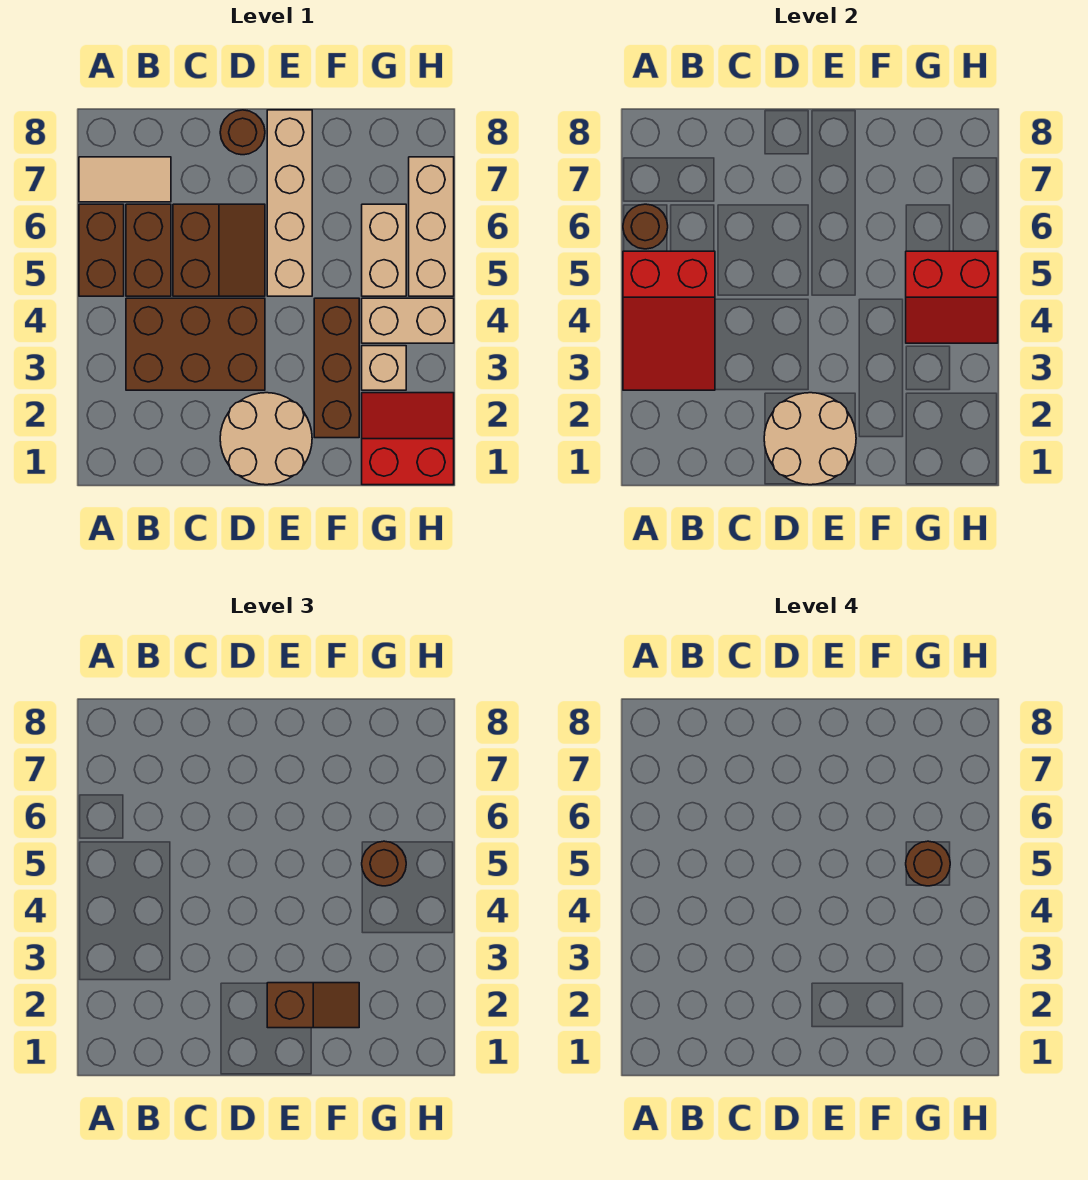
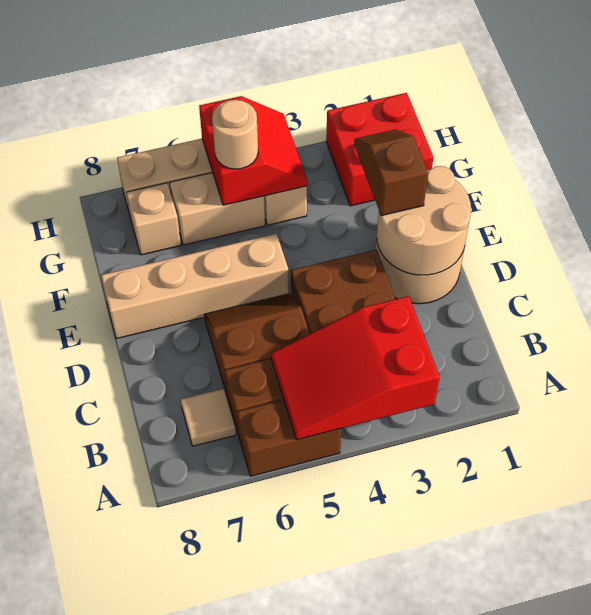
red slope A3:B5 level 2 top 5 -> red slope A3:B5 level 2 top 3
brown round brick A6 level 2 -> none
tan tile A7:B7 level 1 -> tan tile B7 level 1
brown round brick D8 level 1 -> none
brown brick F2:F4 level 1 -> none
red slope G1:H2 level 1 top 1 -> red brick G1:H2 level 1
tan brick G3 level 1 -> tan brick G7 level 1
brown round brick G5 level 3 -> tan round brick G5 level 3
brown round brick G5 level 4 -> none

